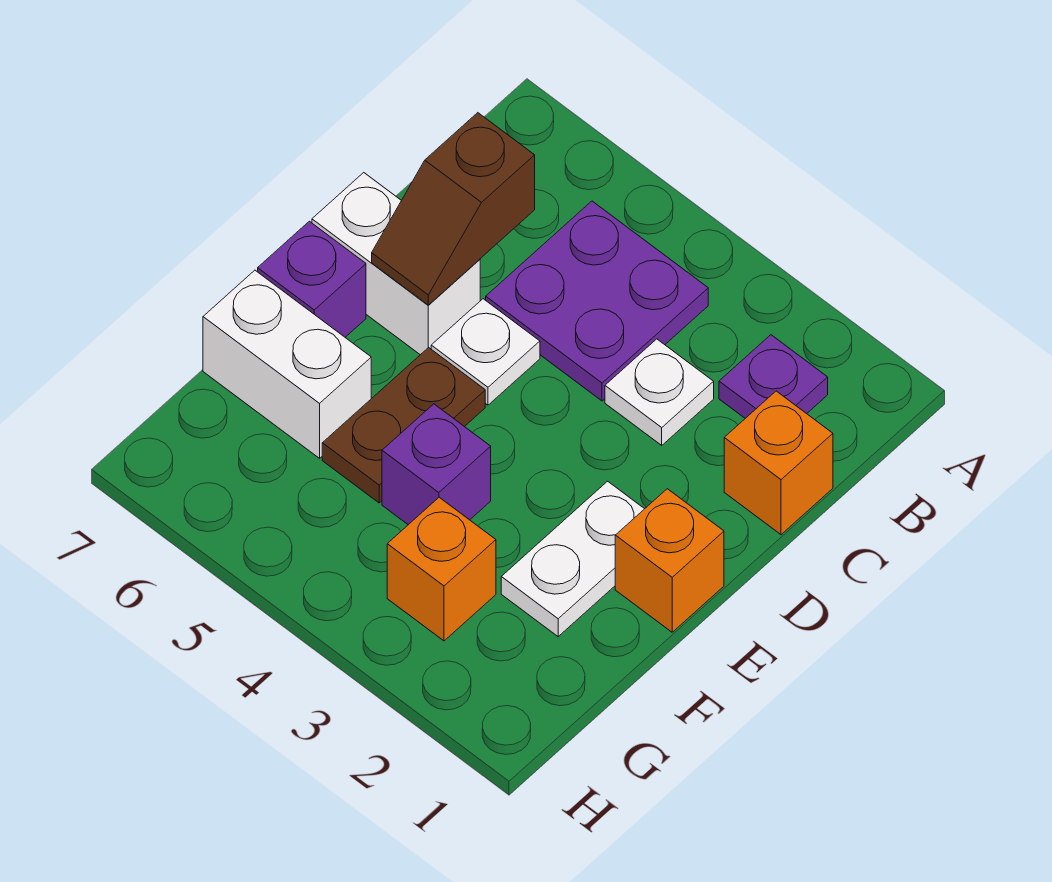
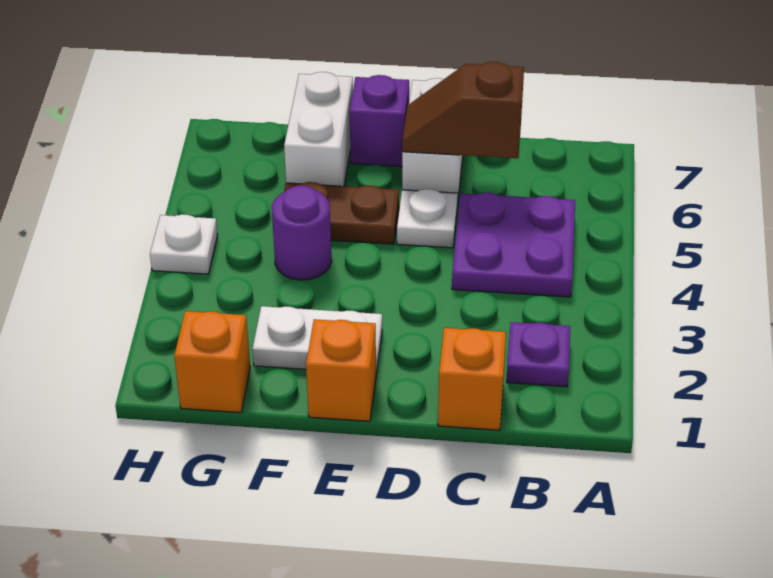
white plate C3 level 1 -> white plate H4 level 1
purple brick F4 level 1 -> purple round brick F4 level 1
orange brick G3 level 1 -> orange brick G1 level 1

